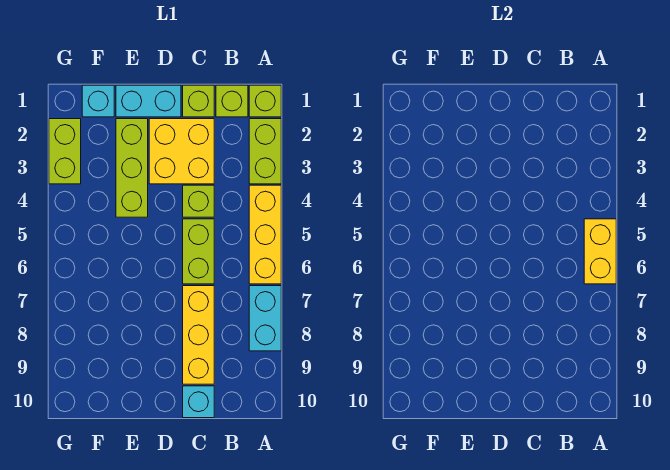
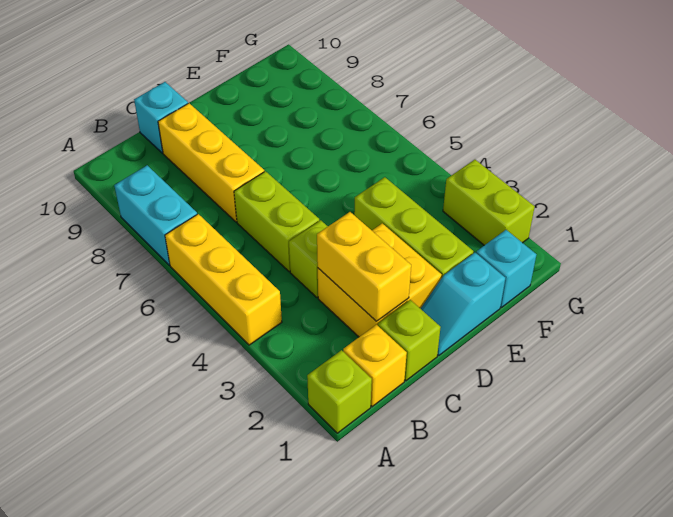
lime brick A2:A3 level 1 -> none
yellow brick A5:A6 level 2 -> yellow brick C2:C3 level 2
lime brick B1 level 1 -> yellow brick B1 level 1
cyan brick D1:E1 level 1 -> cyan slope D1:E1 level 1 top E

